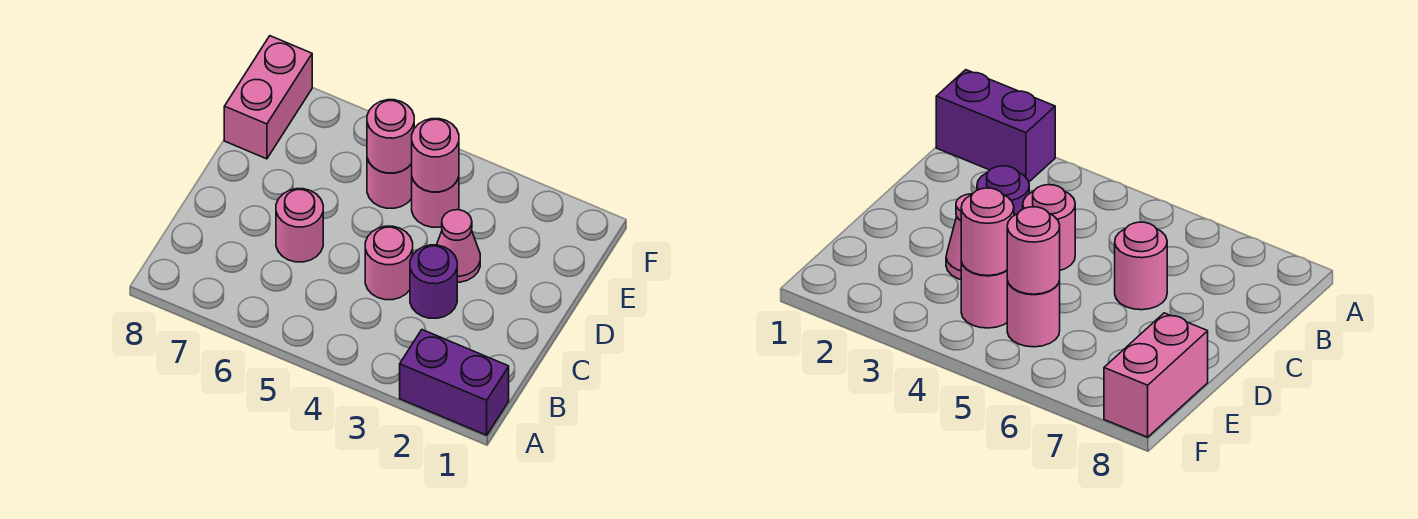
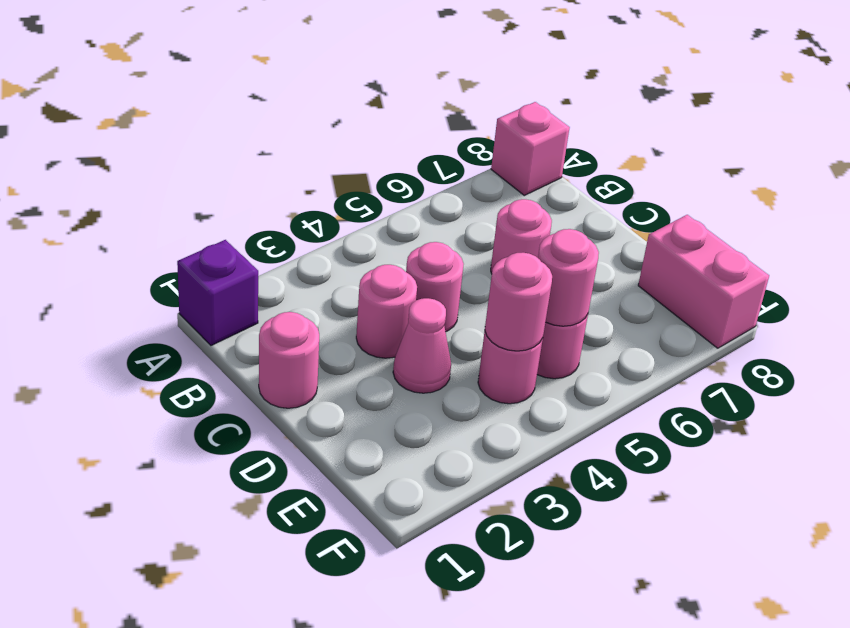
purple brick A1:A2 level 1 -> purple brick A1 level 1
none -> pink brick A8 level 1
none -> pink round brick C1 level 1
purple round brick C3 level 1 -> pink round brick C3 level 1

